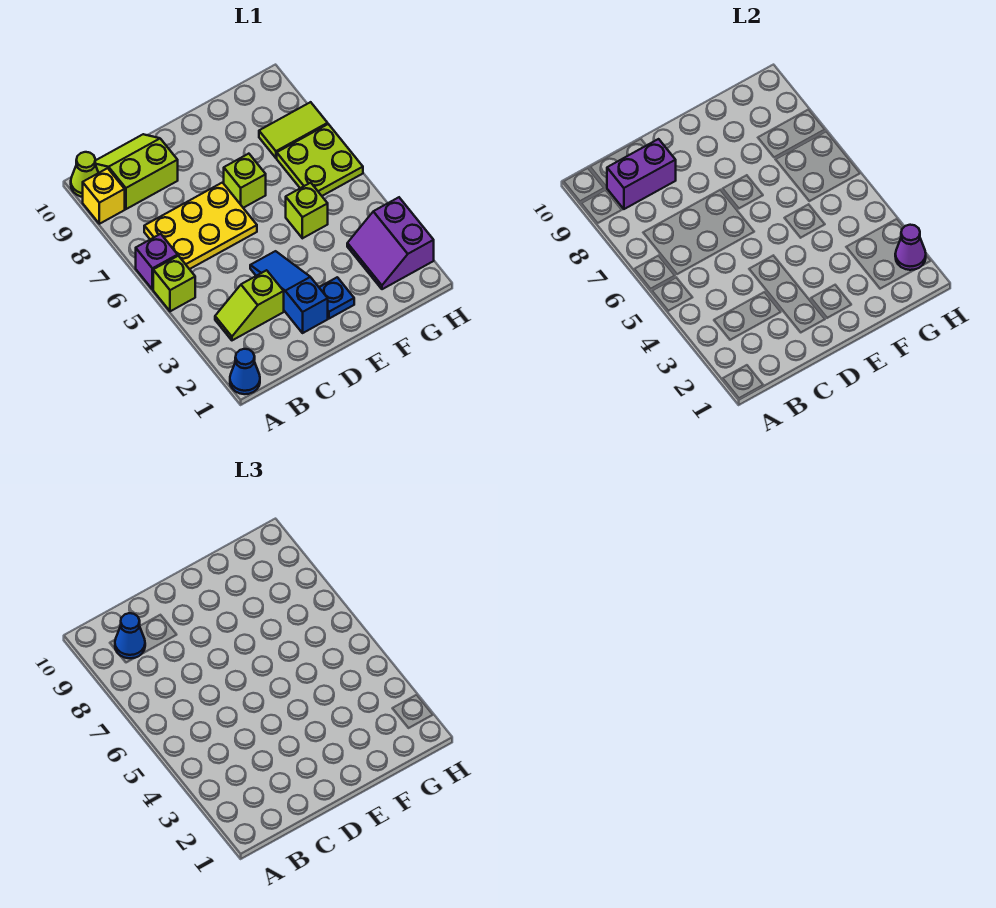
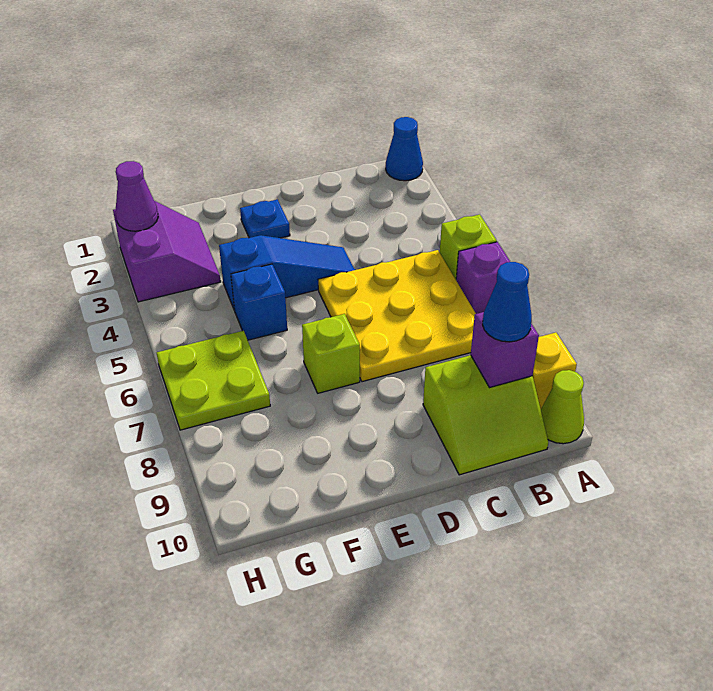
lime slope B3:C3 level 1 top C -> none
yellow plate B6:D7 level 1 -> yellow plate B5:D7 level 1
purple brick B9:C9 level 2 -> purple brick B9 level 2
blue slope D2:D4 level 1 top 2 -> blue slope D4:F4 level 1 top F
lime brick F5 level 1 -> blue brick F5 level 1
lime tile G8:H8 level 1 -> none

